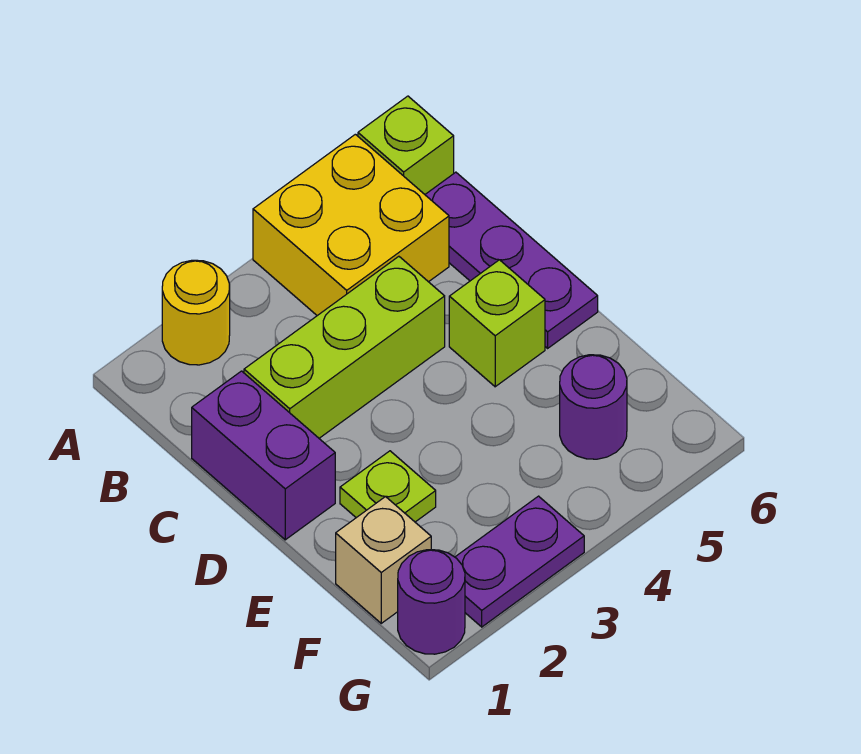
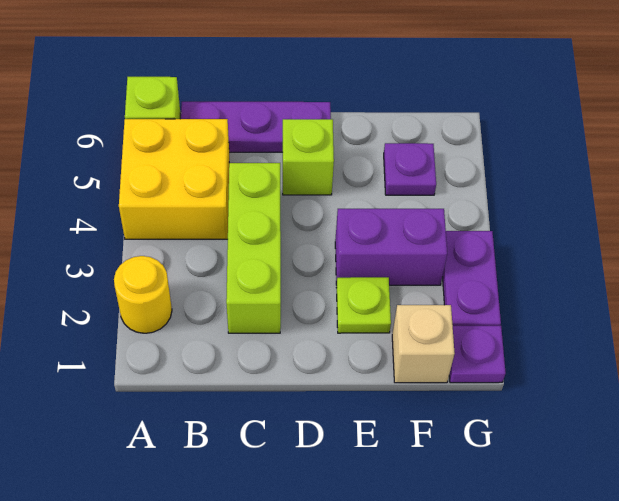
purple brick C1:D1 level 1 -> purple brick E3:F3 level 1
purple round brick F5 level 1 -> purple plate F5 level 1
purple round brick G1 level 1 -> purple plate G1 level 1

